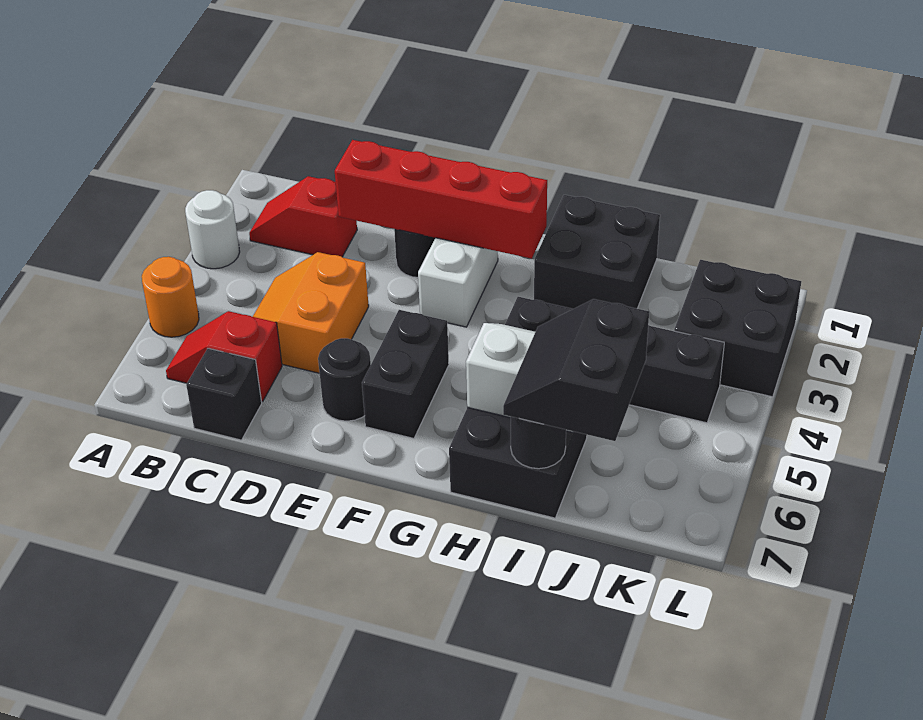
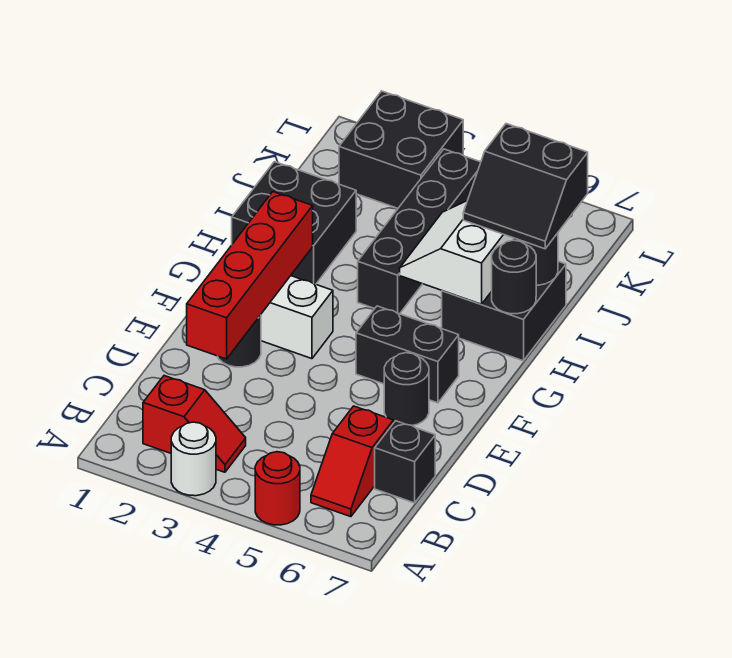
orange round brick A5 level 1 -> red round brick A5 level 1
red slope B2:C2 level 1 top C -> red slope B2:B3 level 1 top 2
orange slope C4:D5 level 1 top D -> none
none -> black round brick H7 level 2

